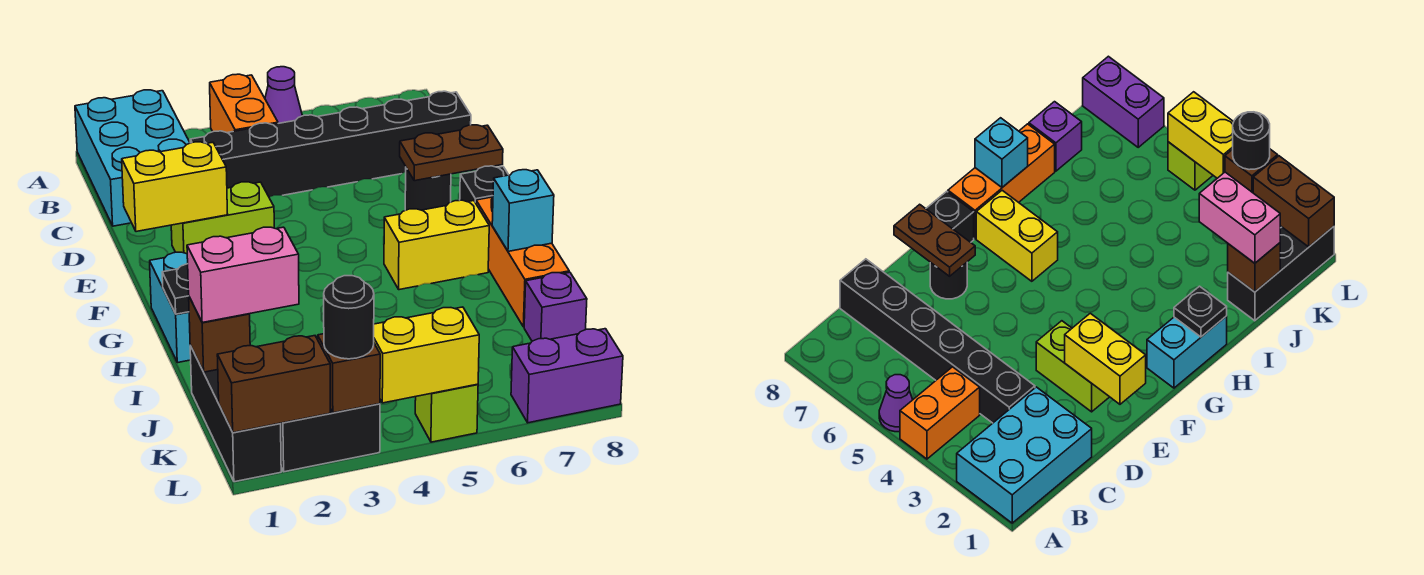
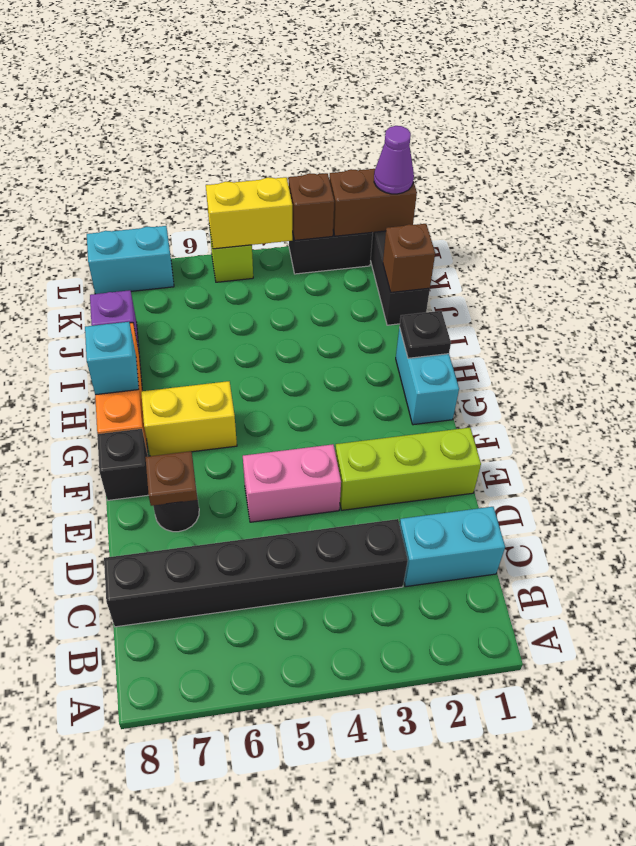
cyan brick A1:C2 level 1 -> cyan brick C1:C2 level 1
orange brick A4:B4 level 1 -> none
purple cone A5 level 1 -> purple cone L1 level 3
yellow brick E1:E2 level 2 -> none
lime brick E2:E3 level 1 -> lime brick E1:E3 level 1
brown plate E7:E8 level 2 -> brown plate E7 level 2
pink brick J1:J2 level 3 -> pink brick E4:E5 level 1
black round brick L3 level 3 -> none
purple brick L7:L8 level 1 -> cyan brick L7:L8 level 1

